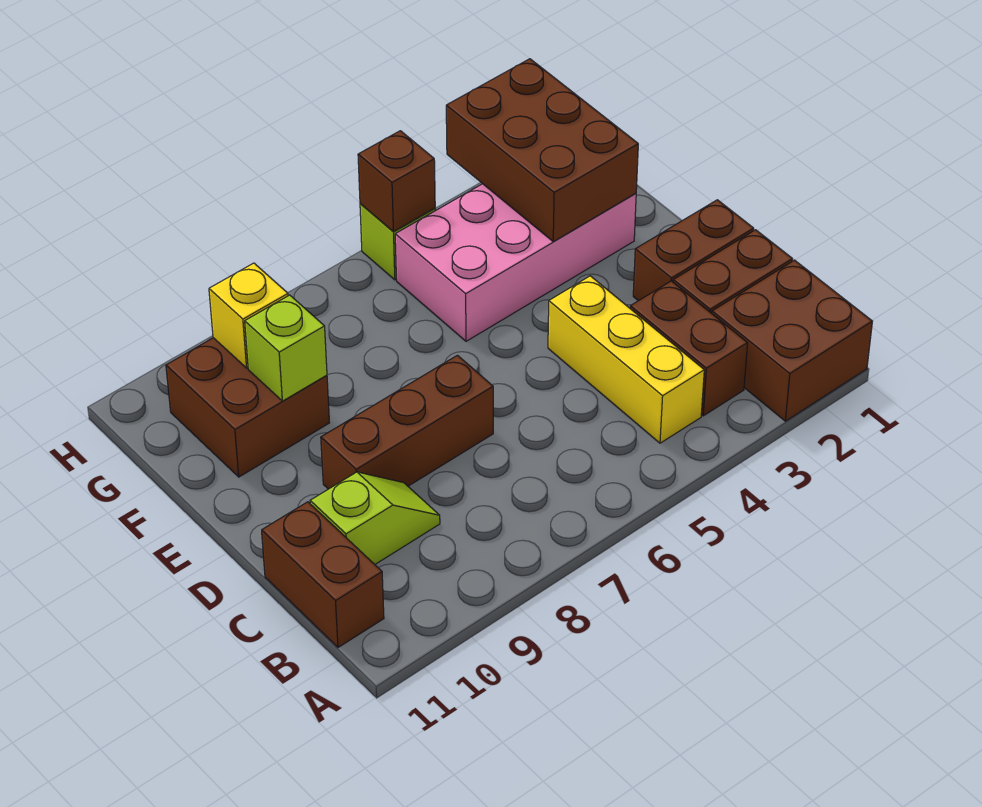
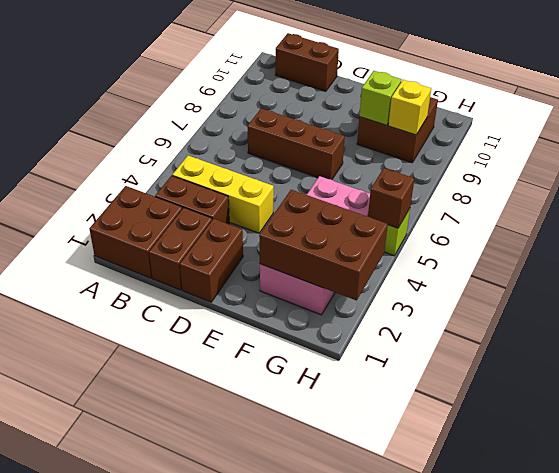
lime slope C9:C10 level 1 top 10 -> none
brown brick D7:D9 level 1 -> brown brick C7:E7 level 1

